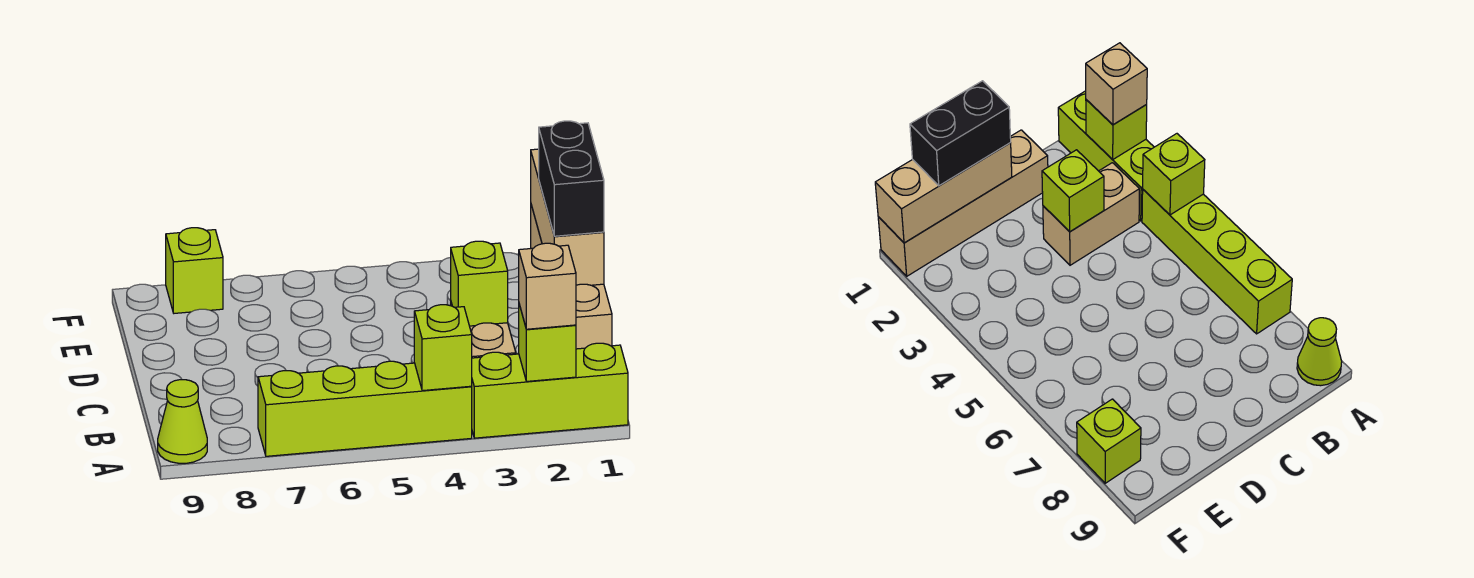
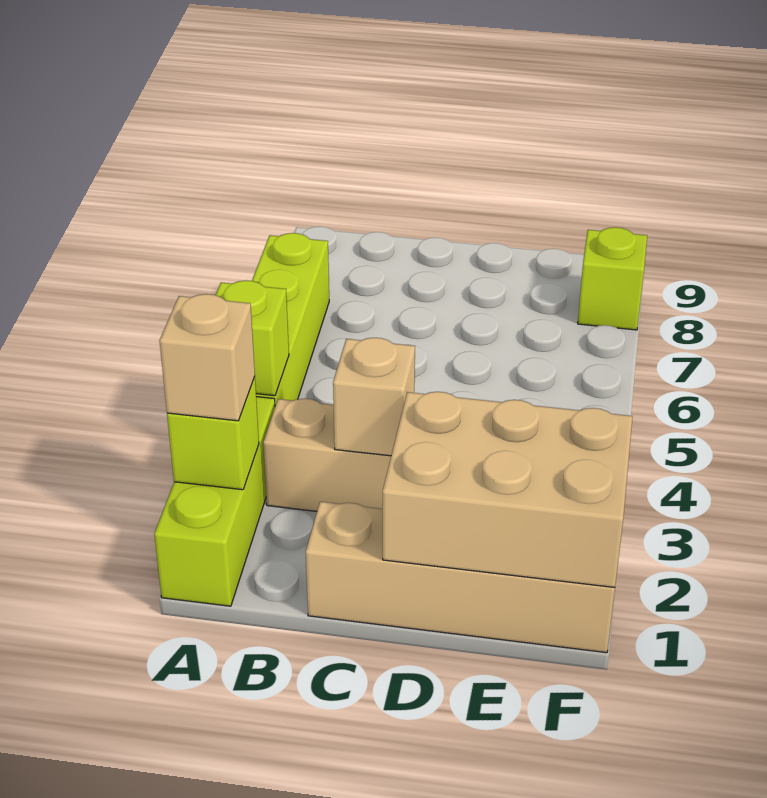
lime cone A9 level 1 -> none
lime brick C3 level 2 -> tan brick C3 level 2
tan brick D1:F1 level 2 -> tan brick D1:F2 level 2
black brick D1:E1 level 3 -> none

